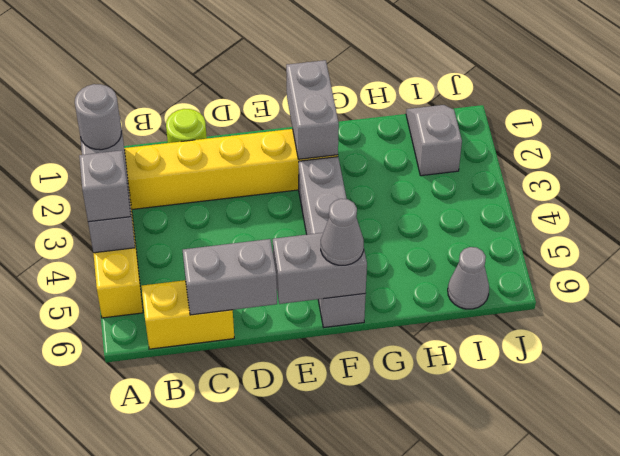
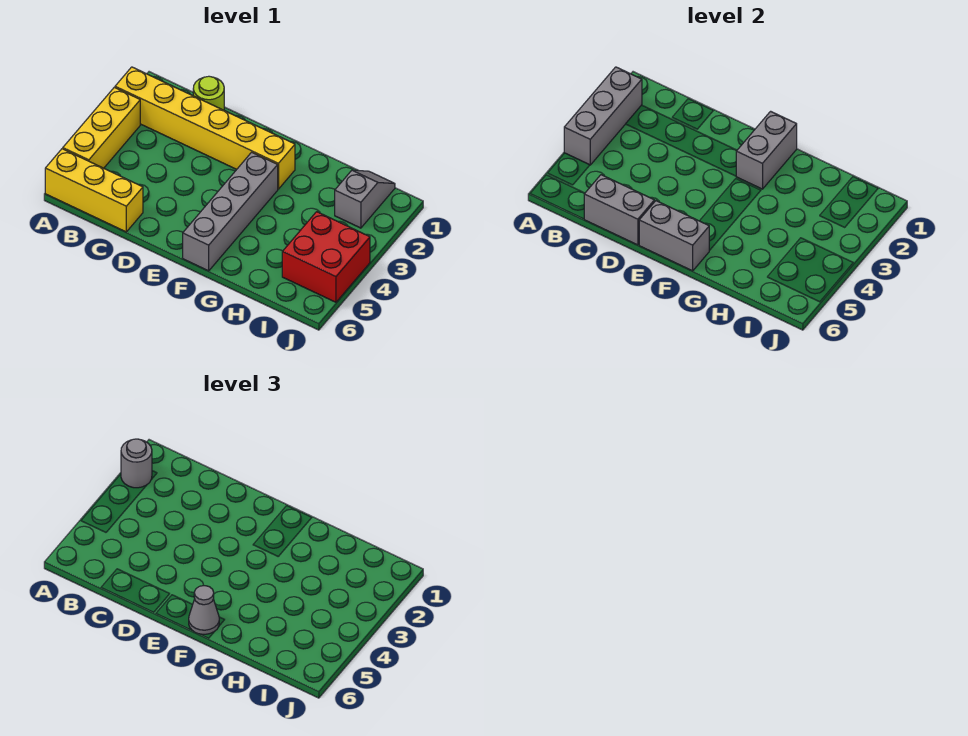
grey brick A4 level 3 -> none
yellow brick B6:C6 level 1 -> yellow brick A6:C6 level 1
none -> red brick I4:J5 level 1
grey cone I6 level 1 -> none

